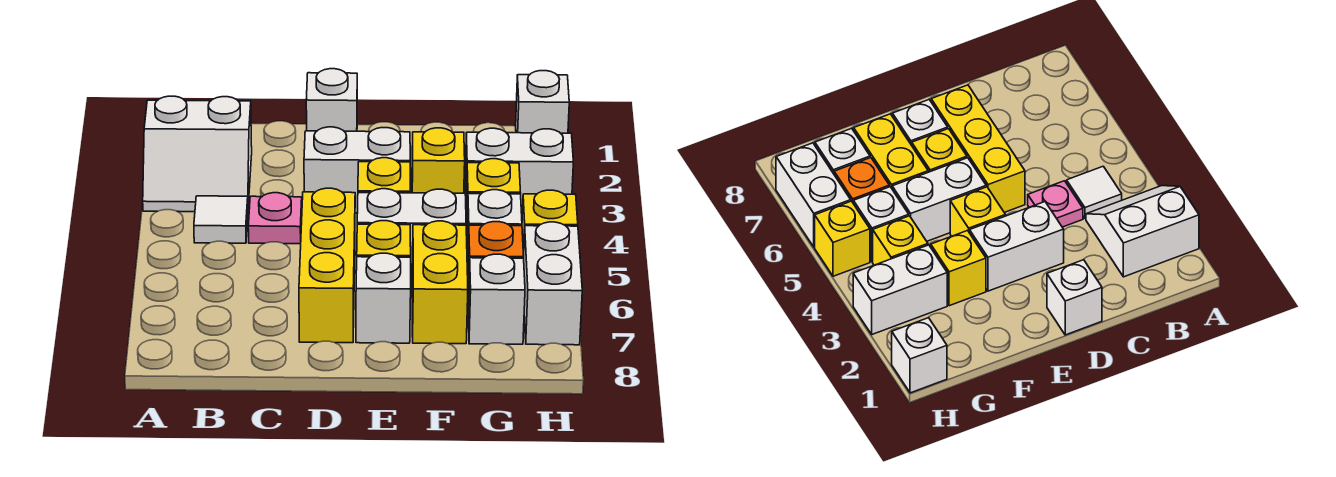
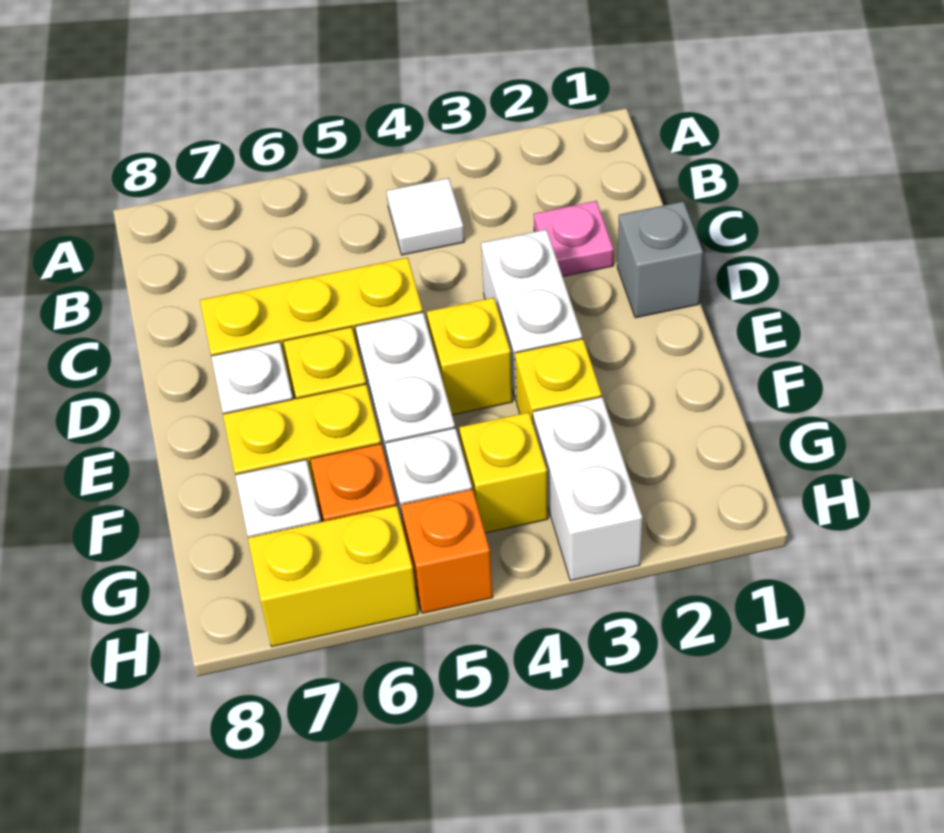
white slope A2:B3 level 1 top 2 -> none
pink plate C4 level 1 -> pink plate C2 level 1
white brick D1 level 1 -> grey brick D1 level 1
white brick H1 level 1 -> none
yellow brick H5 level 1 -> orange brick H5 level 1
white brick H6:H7 level 1 -> yellow brick H6:H7 level 1

